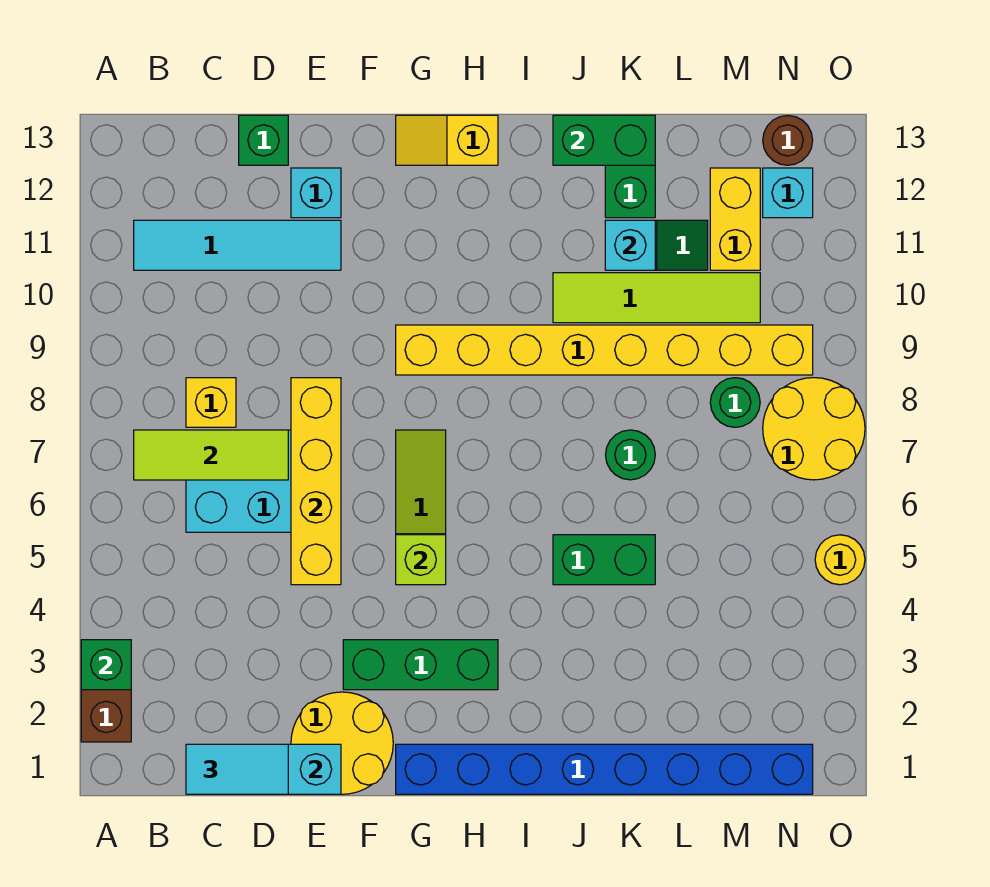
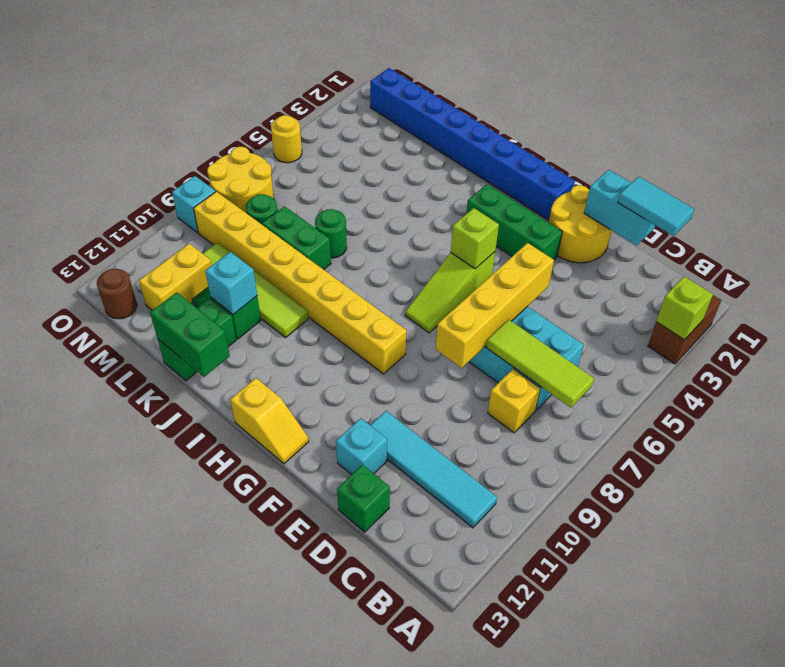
green brick A3 level 2 -> lime brick A3 level 2
green brick J5:K5 level 1 -> green brick K8:L8 level 1
cyan brick N12 level 1 -> cyan brick O9 level 1

